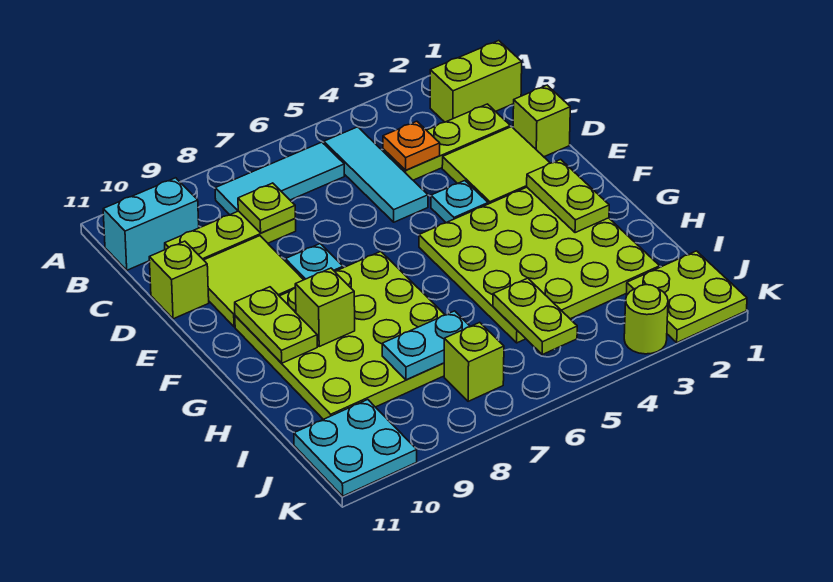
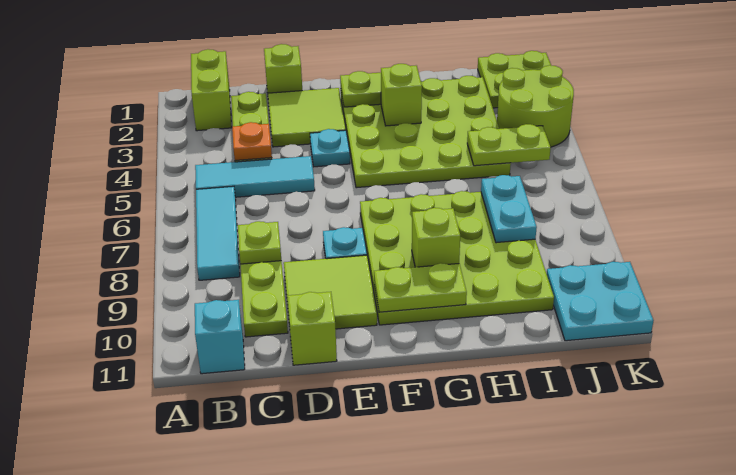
cyan brick B10:B11 level 1 -> cyan brick B11 level 1
lime brick J7 level 1 -> lime brick G3 level 2
lime round brick K3 level 1 -> lime round brick J3:K4 level 1

